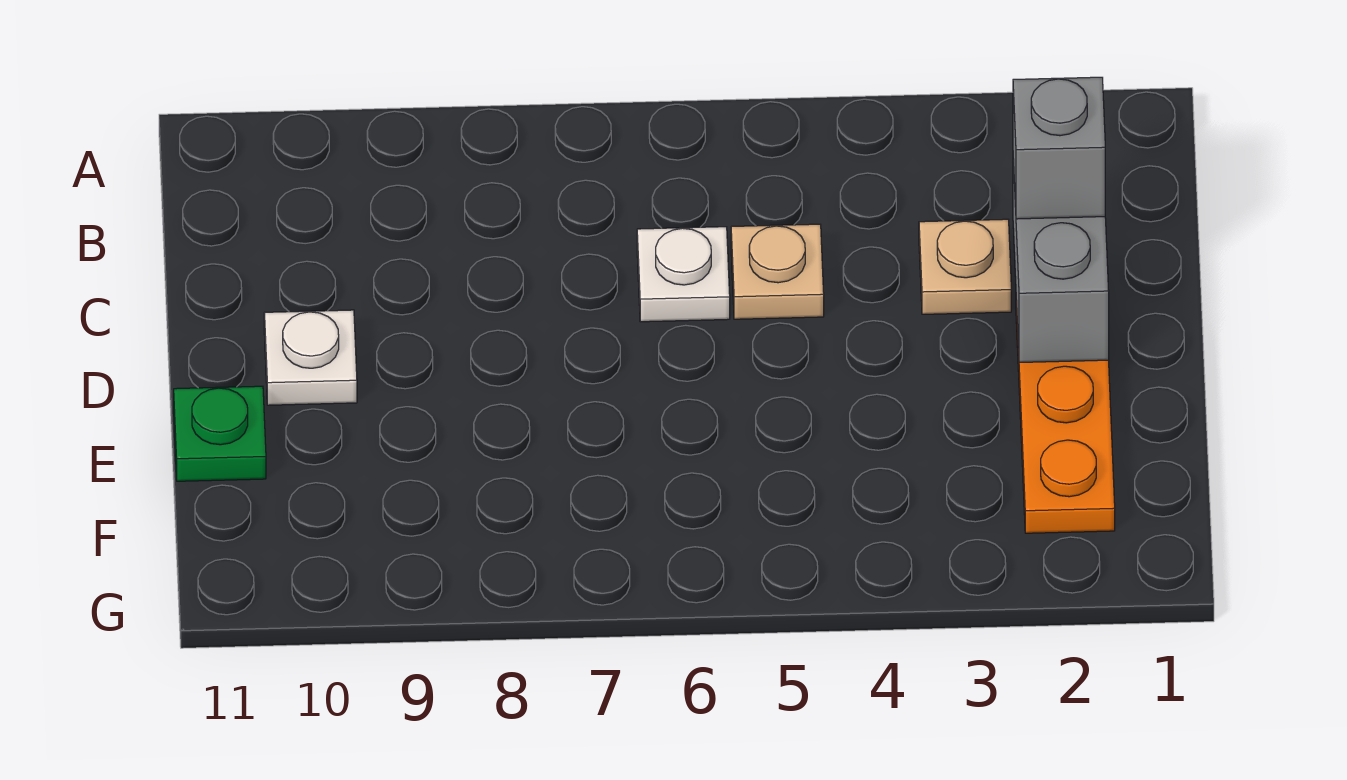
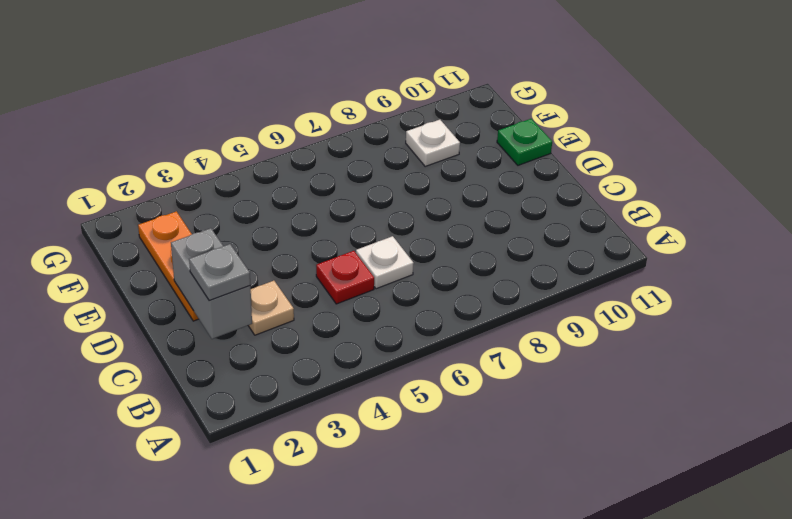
grey brick C2 level 3 -> grey plate C2 level 3
tan plate C5 level 1 -> red plate C5 level 1
white plate D10 level 1 -> white plate F9 level 1

